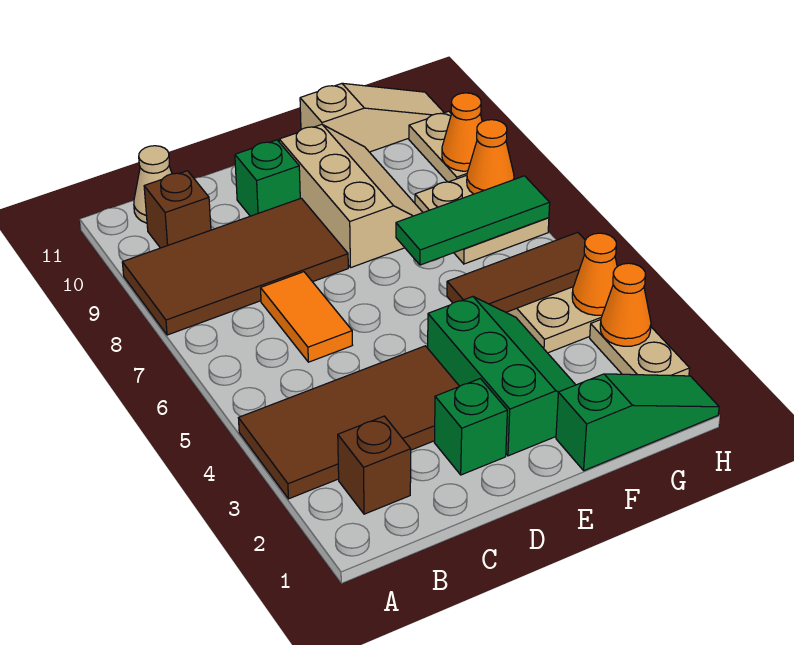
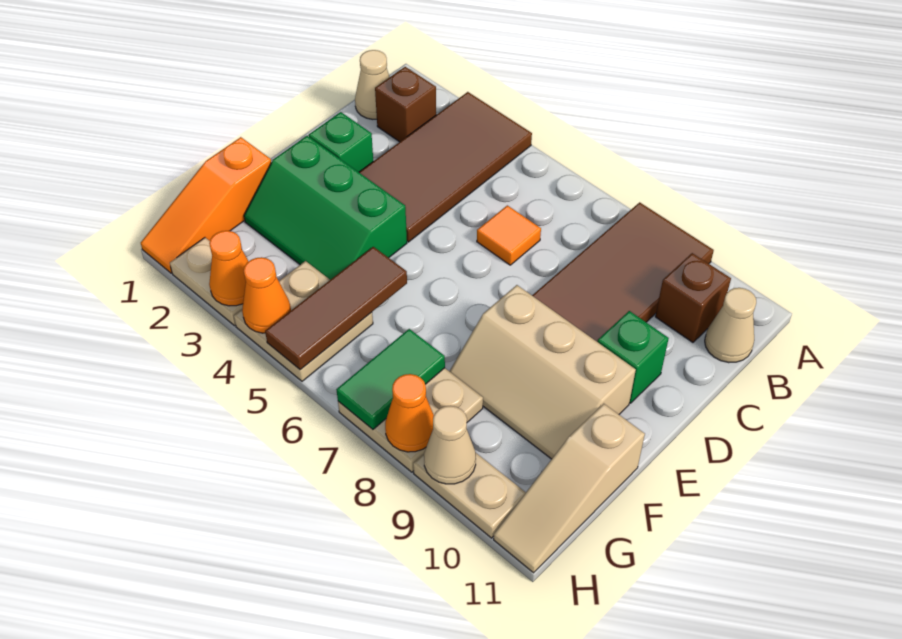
none -> tan cone B1 level 1
orange tile C6:C7 level 1 -> orange tile C6 level 1
green slope F1:H1 level 1 top F -> orange slope F1:H1 level 1 top F
green tile F7:H7 level 2 -> green tile G7:H7 level 2
orange cone H9 level 2 -> tan cone H9 level 2

